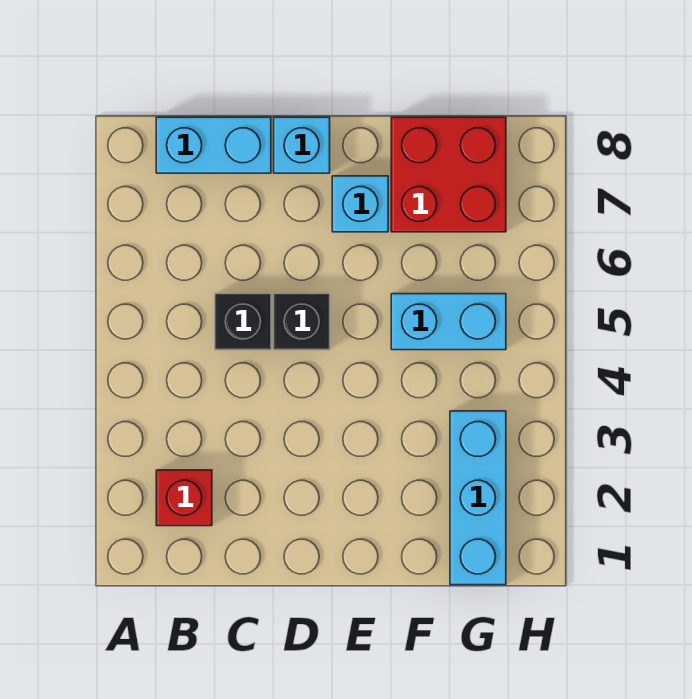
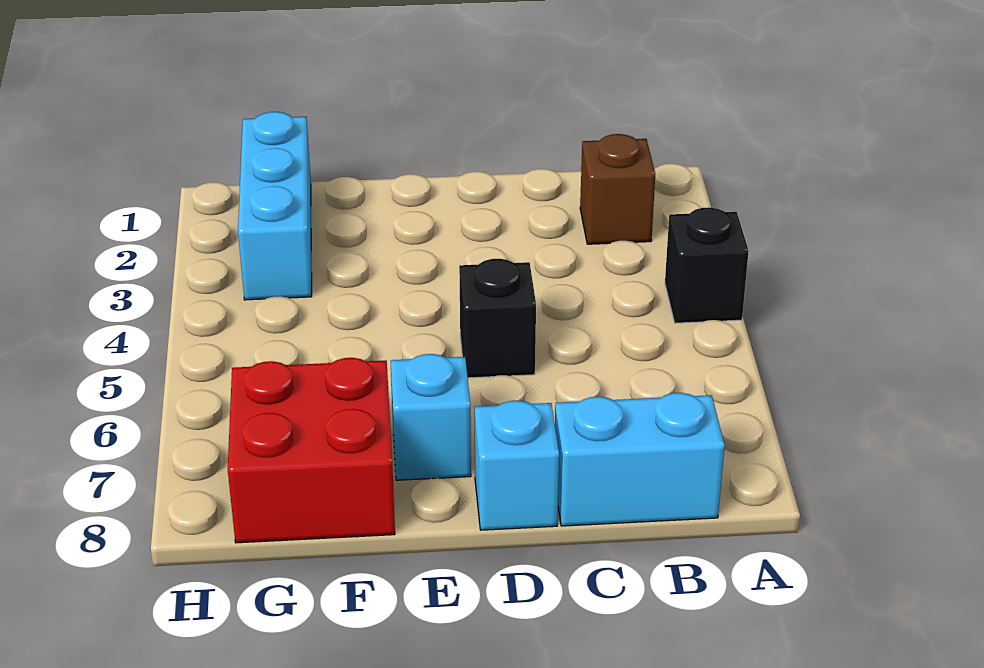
red brick B2 level 1 -> brown brick B2 level 1
black brick C5 level 1 -> black brick A4 level 1
cyan brick F5:G5 level 1 -> none

